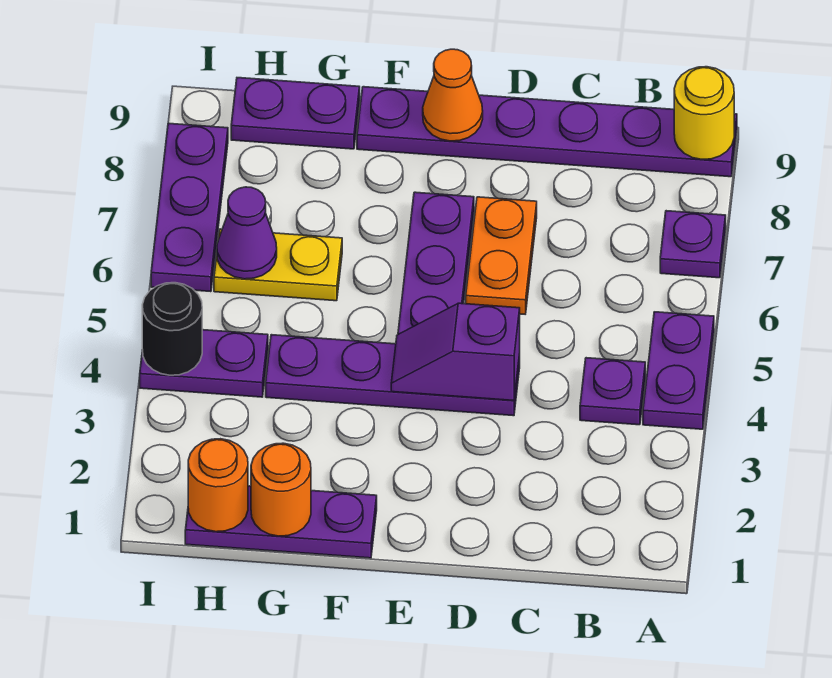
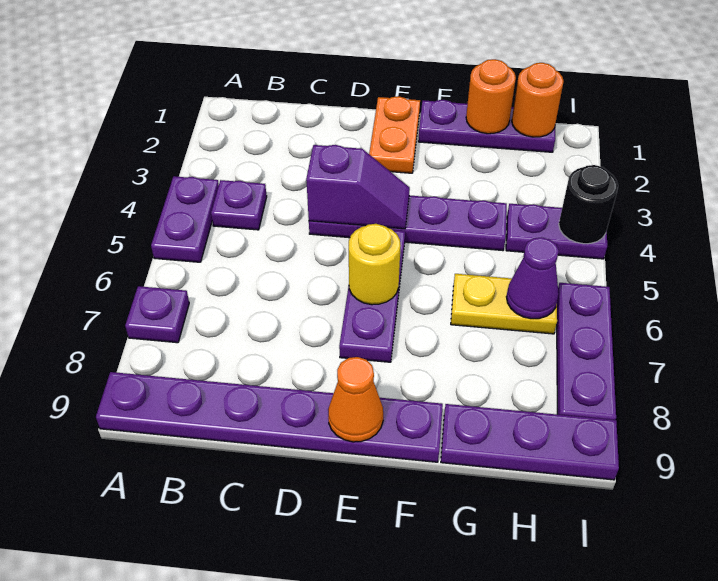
yellow round brick A9 level 2 -> yellow round brick E6 level 2
orange plate D6:D7 level 1 -> orange plate E1:E2 level 1
purple plate G9:H9 level 1 -> purple plate G9:I9 level 1

